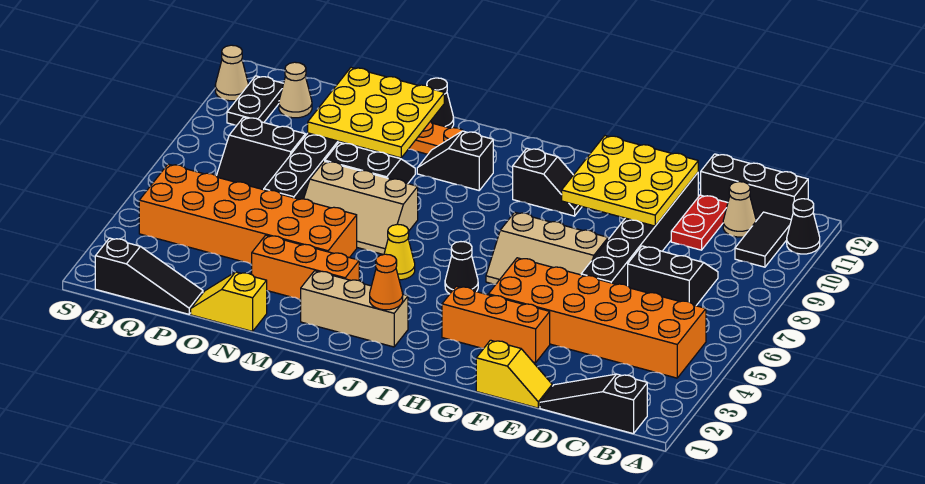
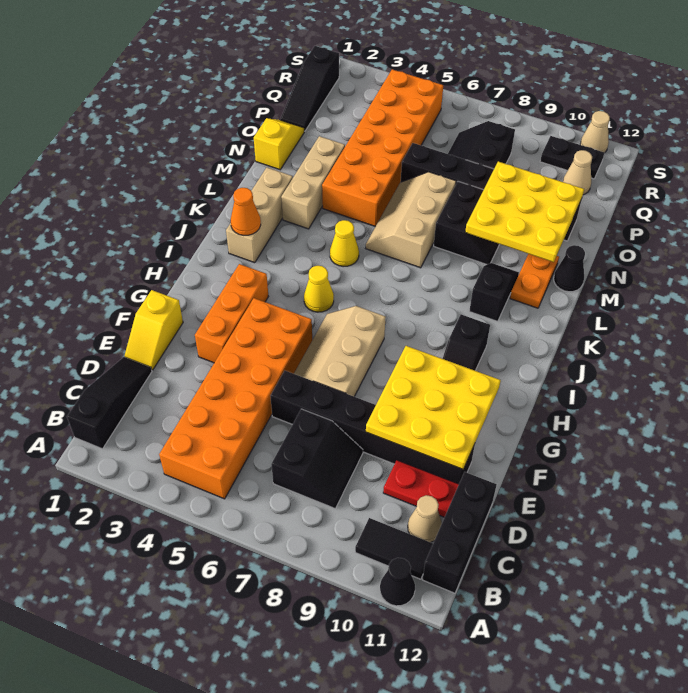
black cone I5 level 1 -> yellow cone I5 level 1
orange brick L3:N3 level 1 -> tan brick L3:N3 level 1

